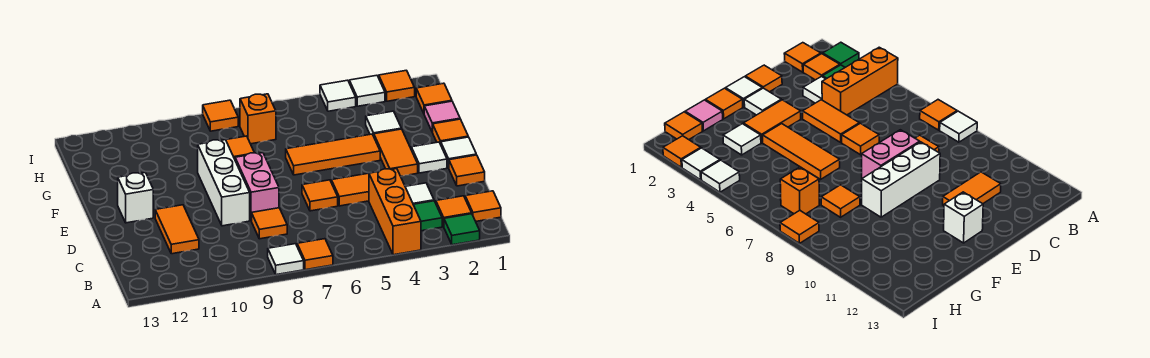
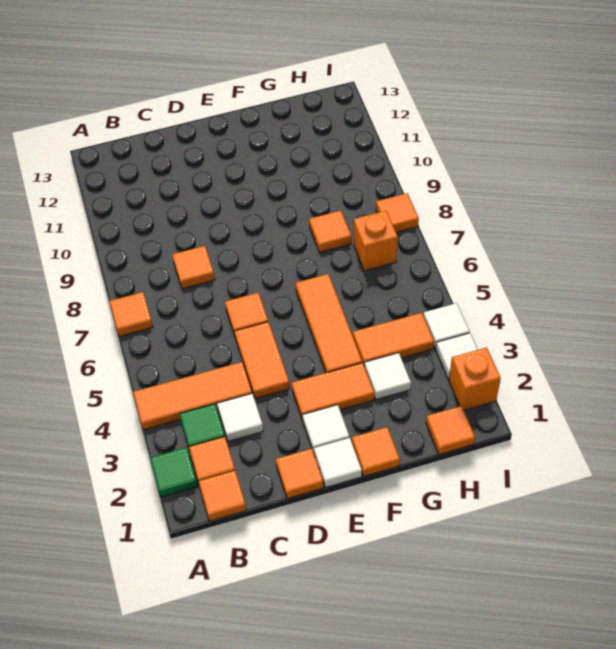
orange brick A4:C4 level 1 -> orange tile A4:C4 level 1
white tile A8 level 1 -> none
orange tile C11:D11 level 1 -> orange tile G4:H4 level 1
pink brick D8:E8 level 1 -> none
white brick D9:F9 level 1 -> none
white brick E12 level 1 -> none
pink tile G1 level 1 -> none
orange tile I2 level 1 -> orange brick I2 level 1

